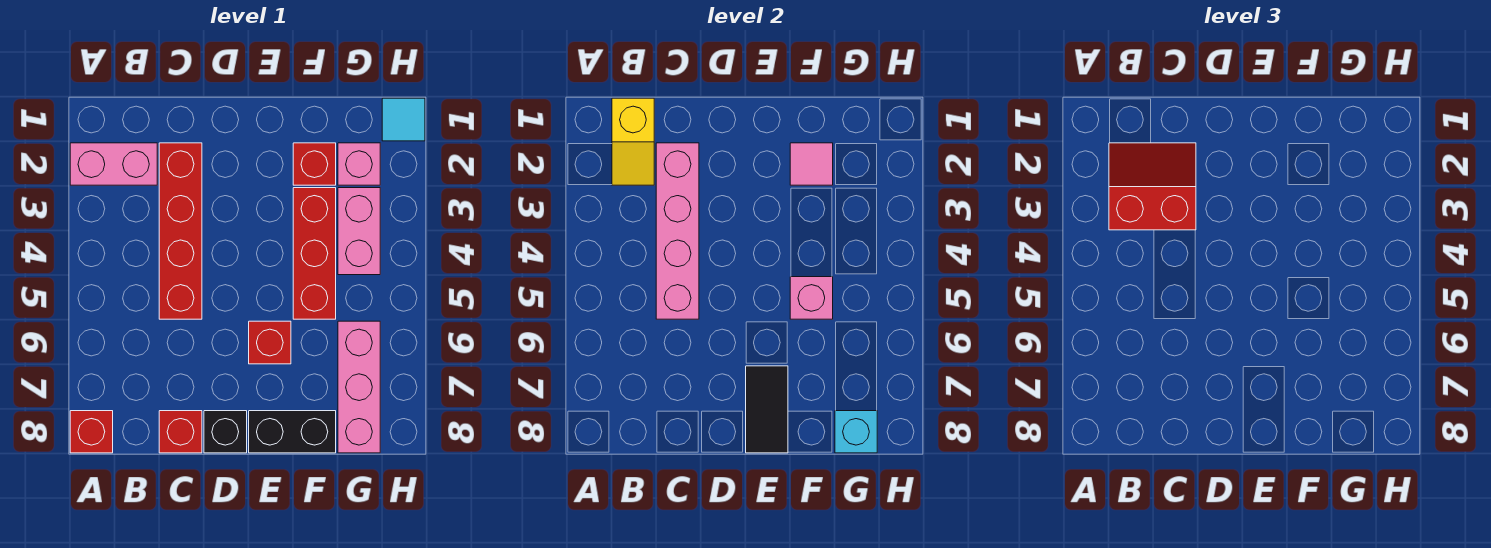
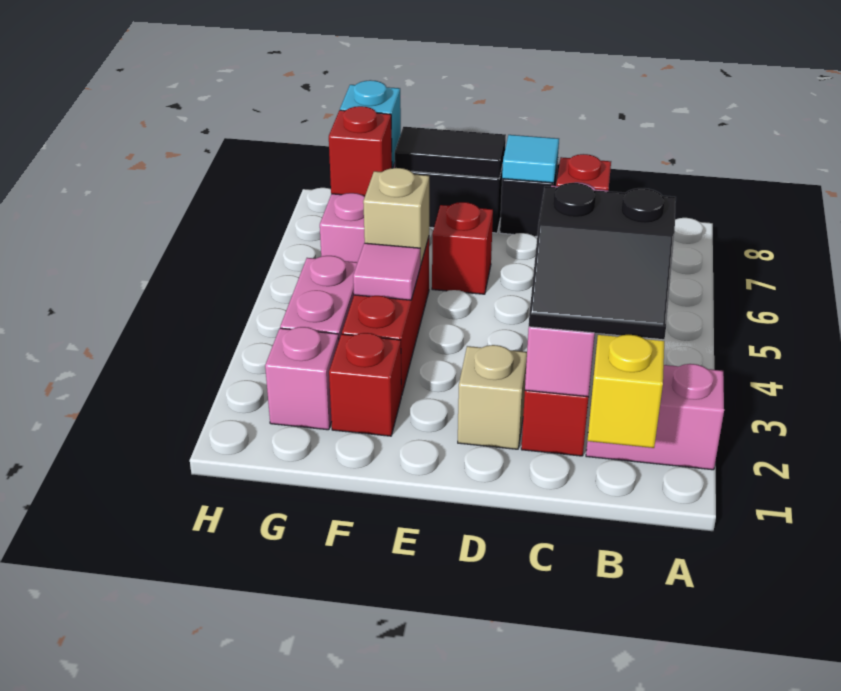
red brick A8 level 1 -> red brick G7 level 2
red slope B2:C3 level 3 top 3 -> black slope B2:C3 level 3 top 3
none -> tan brick D2 level 1
black tile E7:E8 level 2 -> black tile E8:F8 level 2
pink tile F2 level 2 -> pink tile F4 level 2
pink brick F5 level 2 -> tan brick F5 level 2
cyan tile H1 level 1 -> cyan tile D8 level 2

